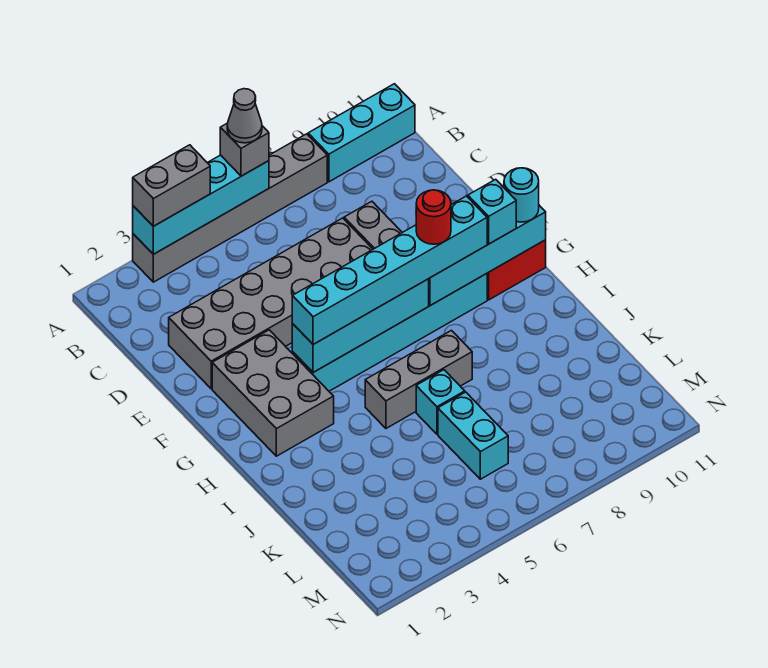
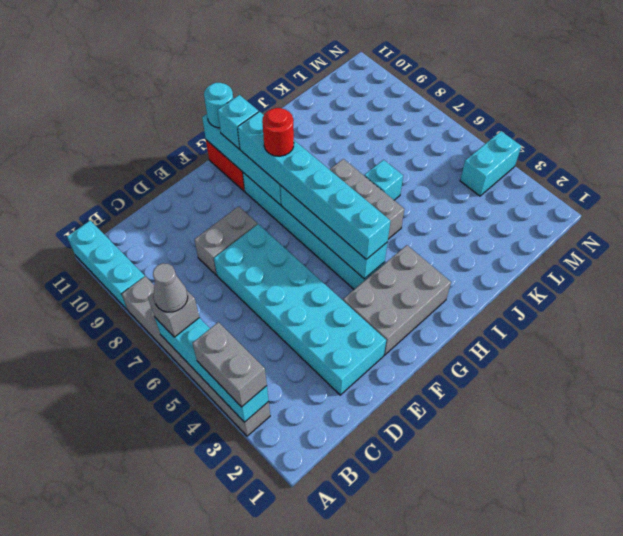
grey brick D2:E7 level 1 -> cyan brick D2:E7 level 1
cyan brick K6:L6 level 1 -> cyan brick M4:N4 level 1

